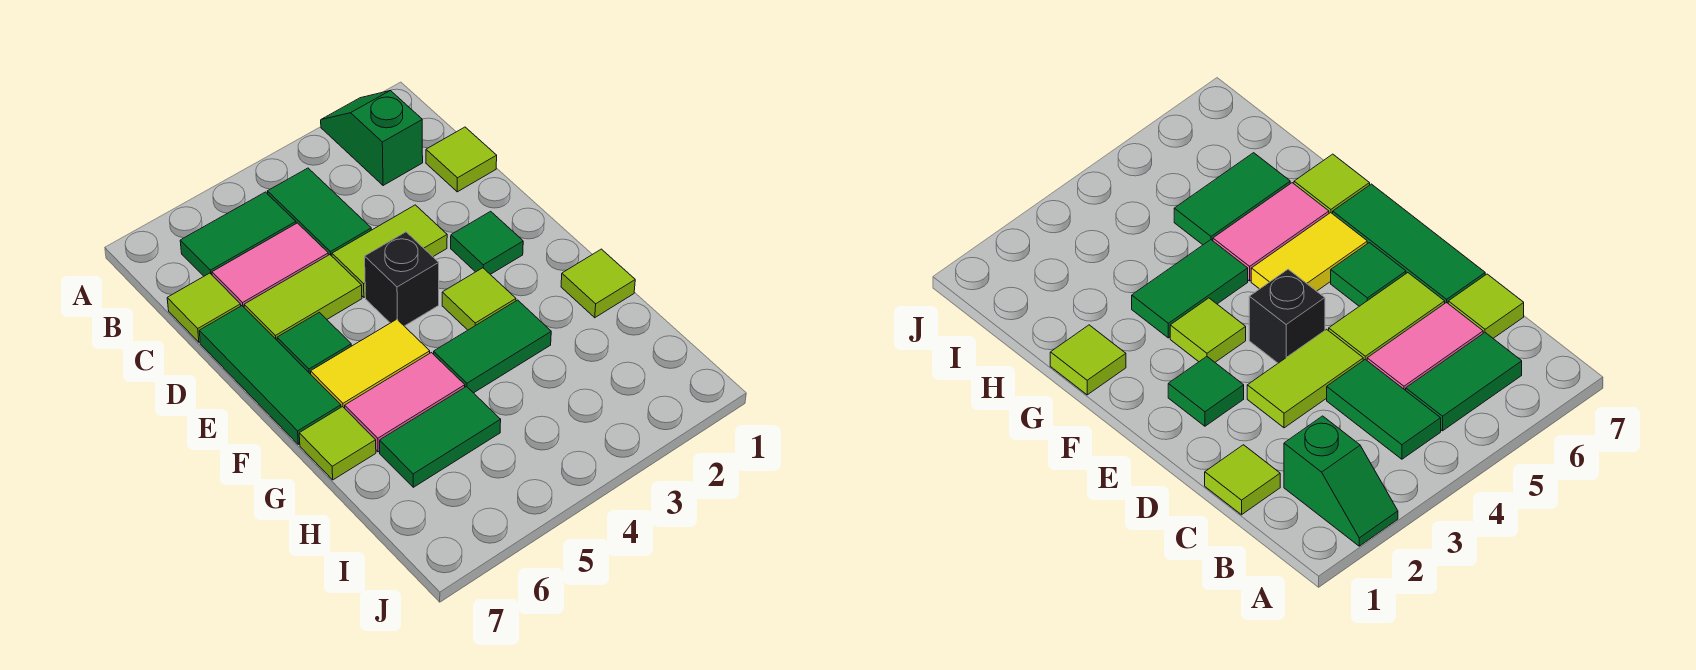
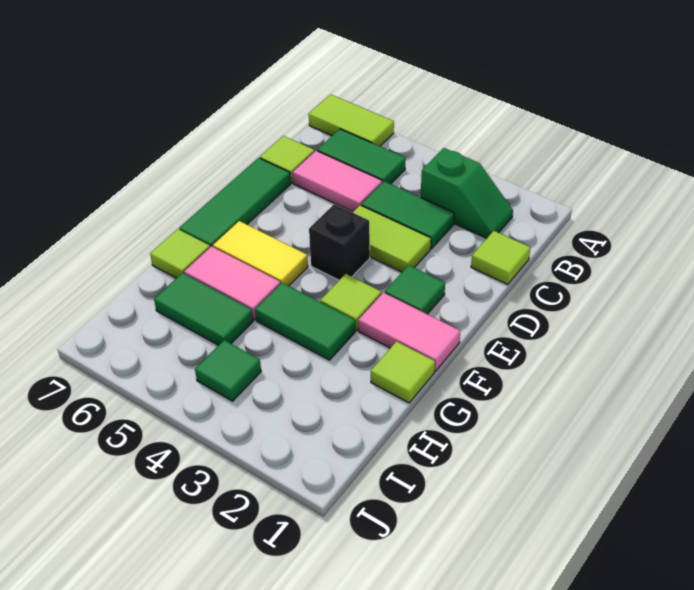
green slope A2:B2 level 1 top B -> green slope B2:B3 level 1 top 3
green tile B4:C4 level 1 -> green tile C3:C4 level 1
lime tile D5:D6 level 1 -> lime tile A6:A7 level 1
green tile E6 level 1 -> green tile I4 level 1
none -> pink tile F1:F2 level 1

